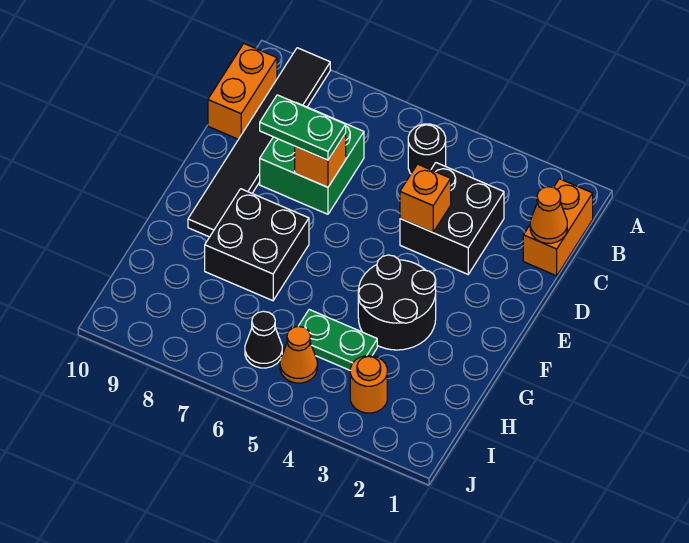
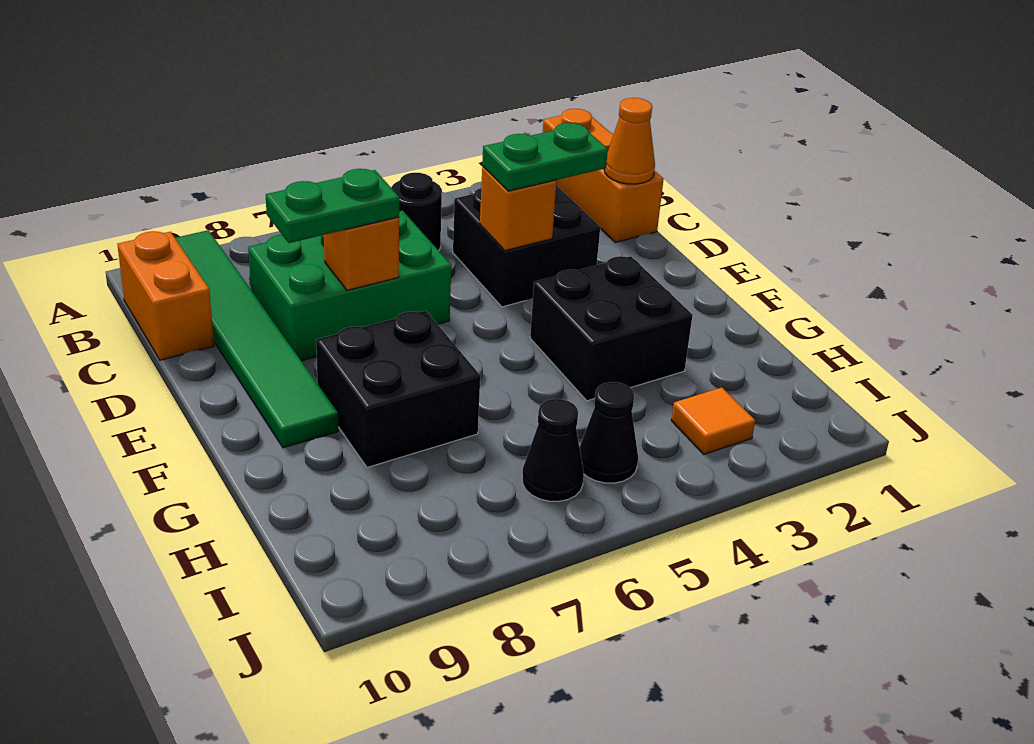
black tile A9:F9 level 1 -> green tile A9:F9 level 1
orange brick B1:C1 level 1 -> orange brick A1:C1 level 1
green brick C7:D8 level 1 -> green brick C6:D8 level 1
black round brick F3:G4 level 1 -> black brick F3:G4 level 1
green plate H4:H5 level 1 -> green plate D3:D4 level 3
orange round brick I3 level 1 -> orange tile I3 level 1
orange cone I5 level 1 -> black cone I5 level 1

